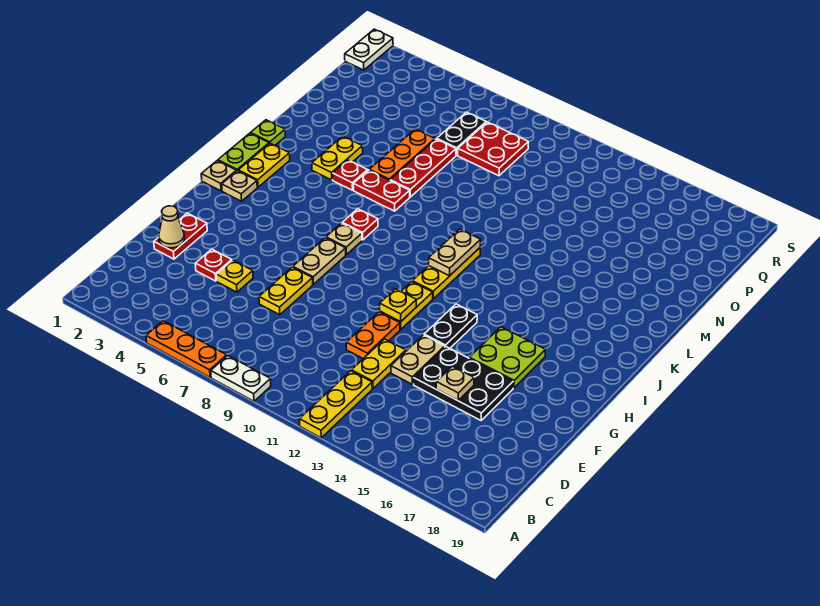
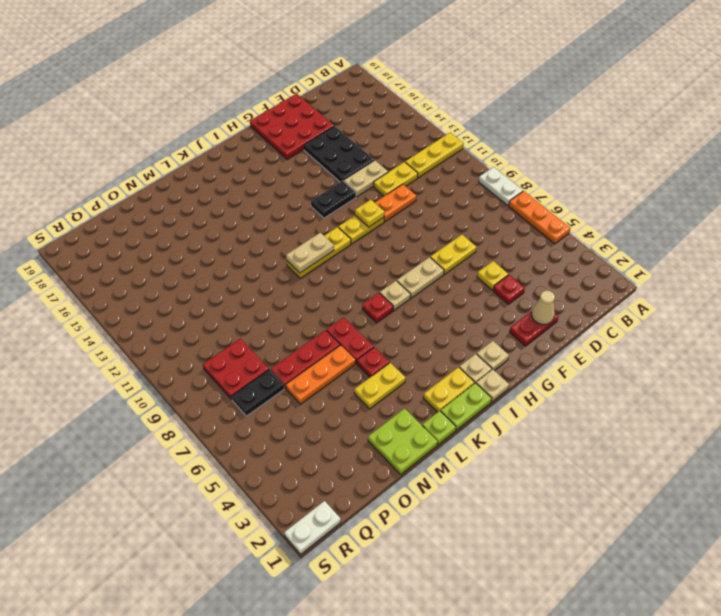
tan plate E15 level 2 -> tan plate H2 level 1
none -> red plate E17:G19 level 1
lime plate G15:H16 level 1 -> lime plate M1:N2 level 1

